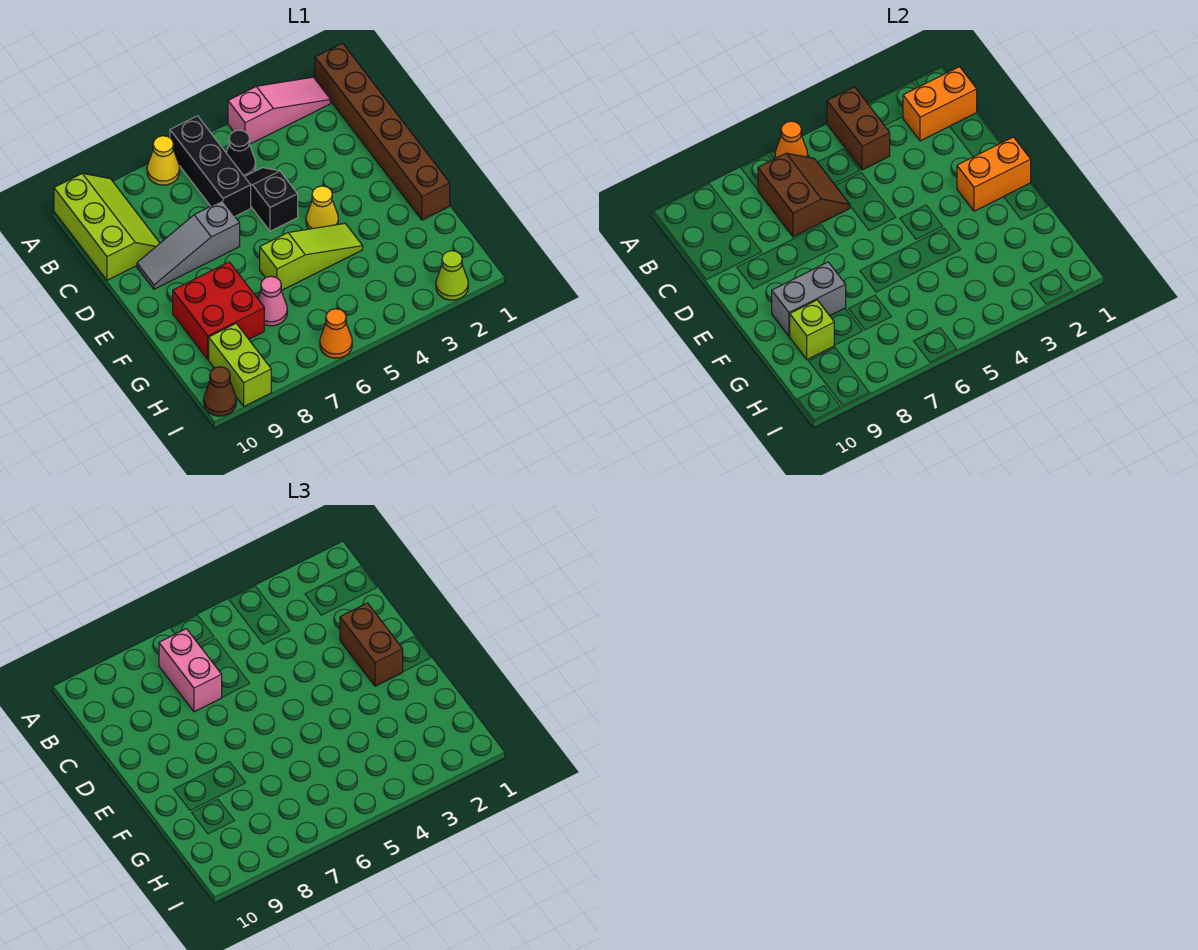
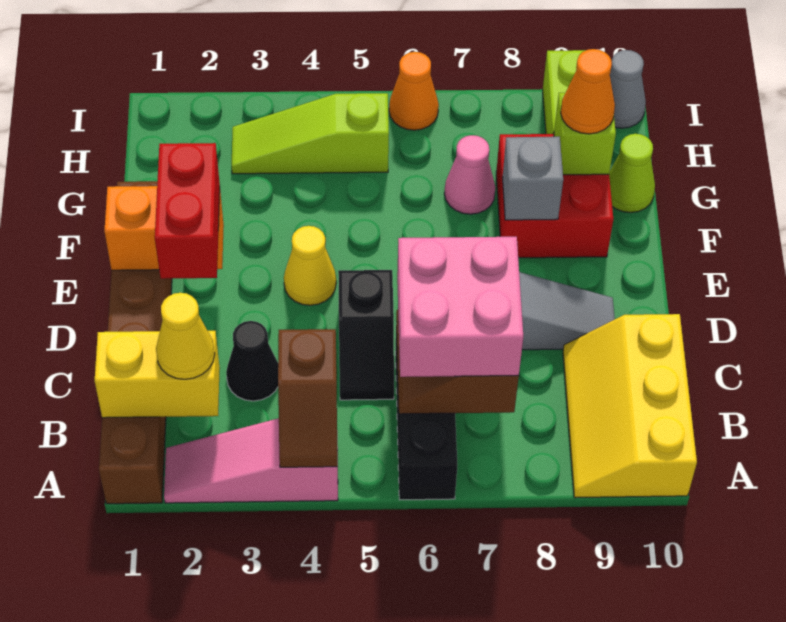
brown brick A4:B4 level 2 -> brown slope A4:B4 level 2 top B
orange cone A6 level 2 -> orange cone G9 level 3
yellow cone A7 level 1 -> yellow cone B2 level 3
lime slope A9:C10 level 1 top 10 -> yellow slope A9:C10 level 1 top 10
orange brick B1:B2 level 2 -> yellow brick B1:B2 level 2
black cone B5 level 1 -> black cone C3 level 1
pink brick B7:C7 level 3 -> pink brick B6:C7 level 3
brown brick D2:E2 level 3 -> red brick D2:E2 level 3
lime slope F4:F6 level 1 top 6 -> lime slope H3:H5 level 1 top 5
grey brick F8:F9 level 2 -> grey brick F8 level 2
lime cone I2 level 1 -> lime cone G10 level 1
brown cone I10 level 1 -> grey cone I10 level 1

